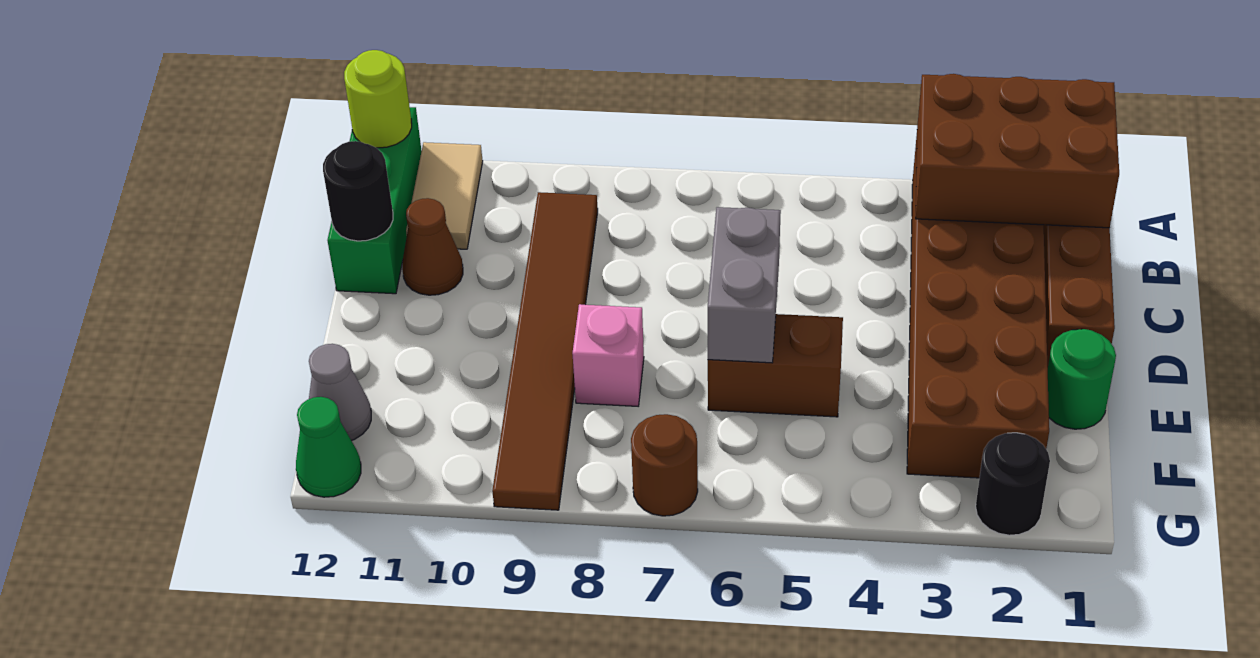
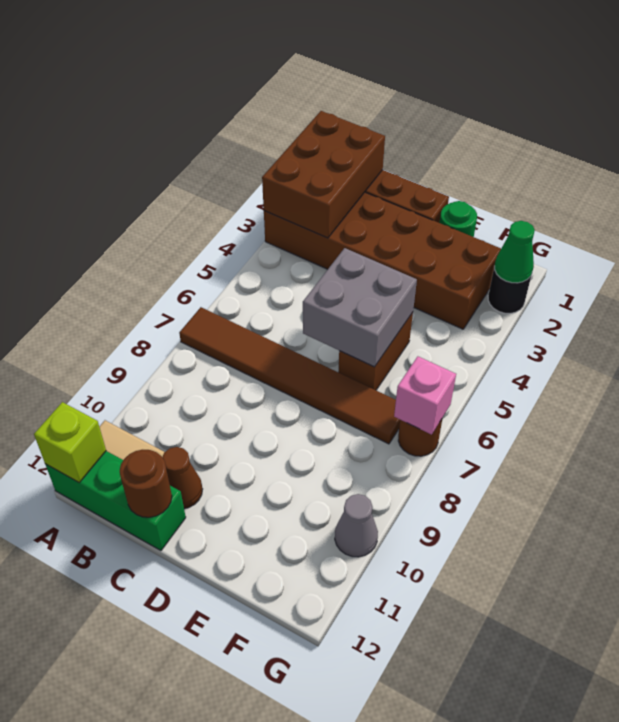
lime round brick A12 level 2 -> lime brick A12 level 2
brown tile B9:G9 level 1 -> brown tile A7:F7 level 1
black round brick C12 level 2 -> brown round brick C12 level 2
grey brick D6:E6 level 2 -> grey brick D5:E6 level 2
pink brick E8 level 1 -> pink brick G7 level 2
grey cone F12 level 1 -> grey cone G10 level 1
green cone G12 level 1 -> green cone G2 level 2

